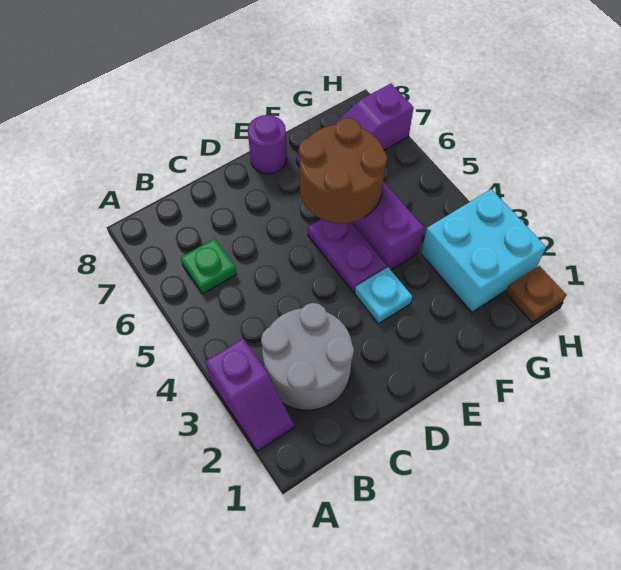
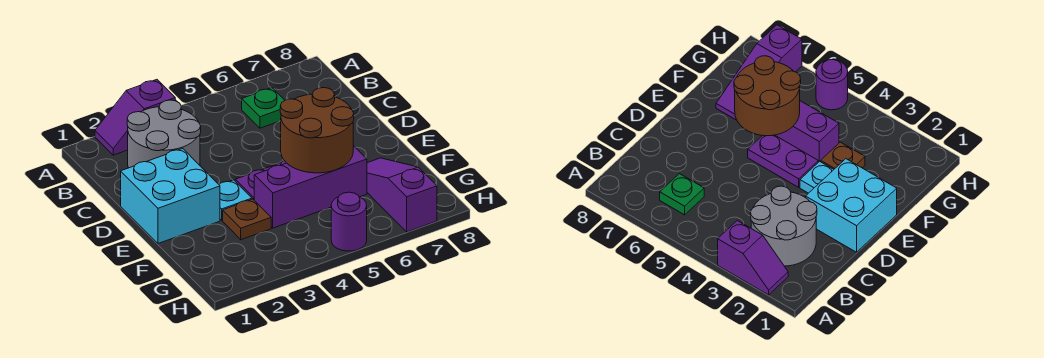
purple round brick E8 level 1 -> purple round brick H5 level 1
cyan brick G2:H3 level 1 -> cyan brick D1:E2 level 1
brown plate H1 level 1 -> brown plate F3 level 1

